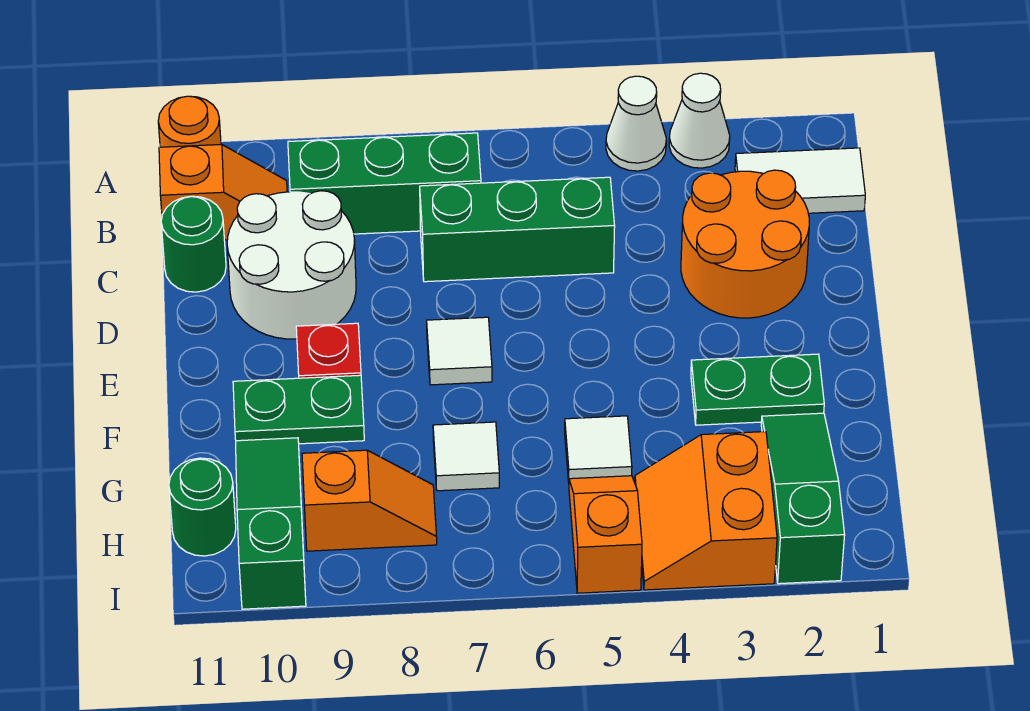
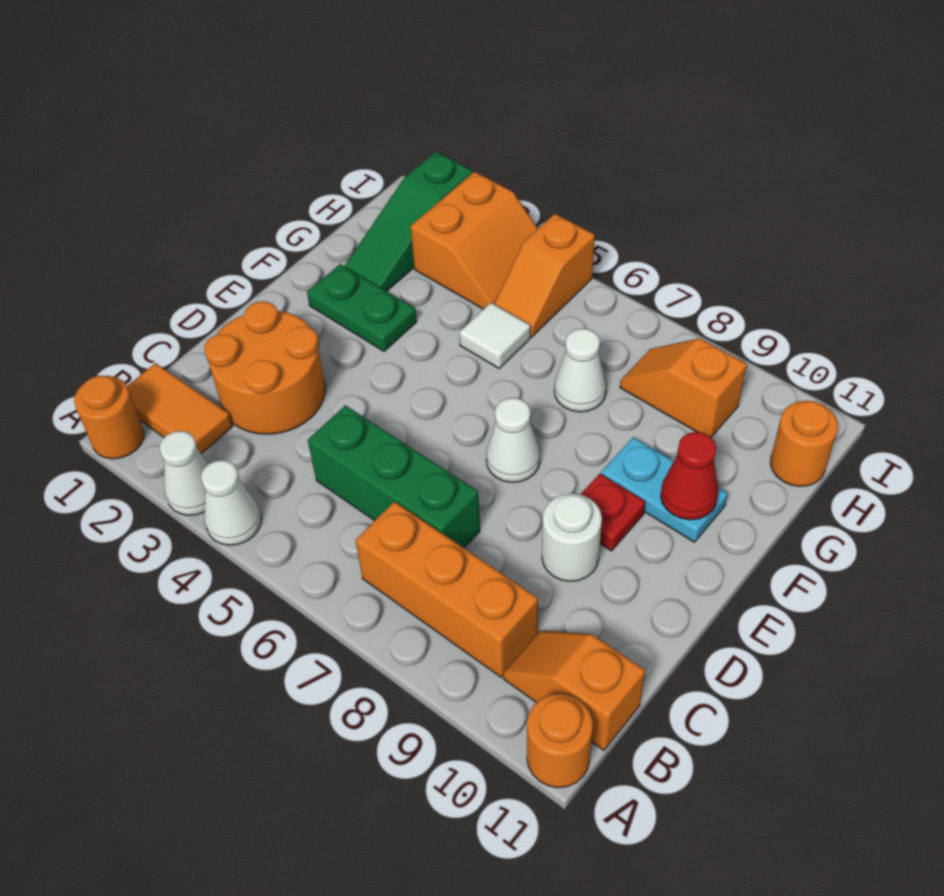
none -> orange round brick A1 level 1
white tile B1:B2 level 1 -> orange tile B1:B2 level 1
green brick B7:B9 level 1 -> orange brick B7:B9 level 1
white round brick C9:D10 level 1 -> white round brick D9 level 1
green round brick C11 level 1 -> none
white tile E7 level 1 -> white cone E7 level 1
green plate F9:F10 level 1 -> cyan plate F9:F10 level 1
none -> red cone F10 level 2
white tile G7 level 1 -> white cone G7 level 1
green slope G10:I10 level 1 top I -> none
green round brick H11 level 1 -> orange round brick H11 level 1

